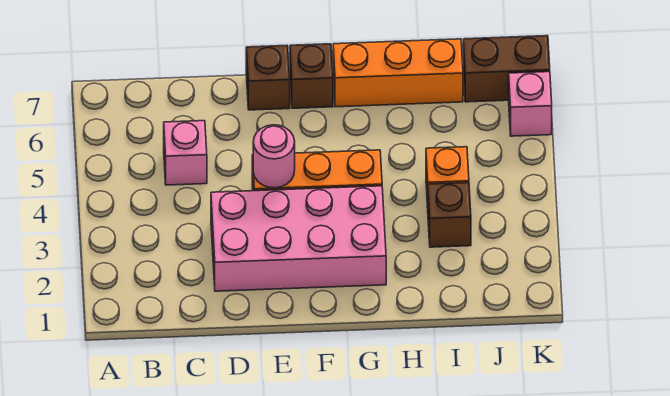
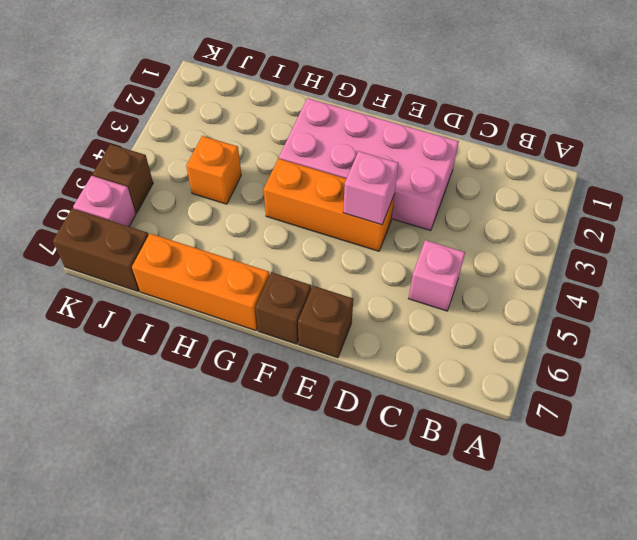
pink round brick E4 level 2 -> pink brick E4 level 2
brown brick I3 level 1 -> brown brick K5 level 1

